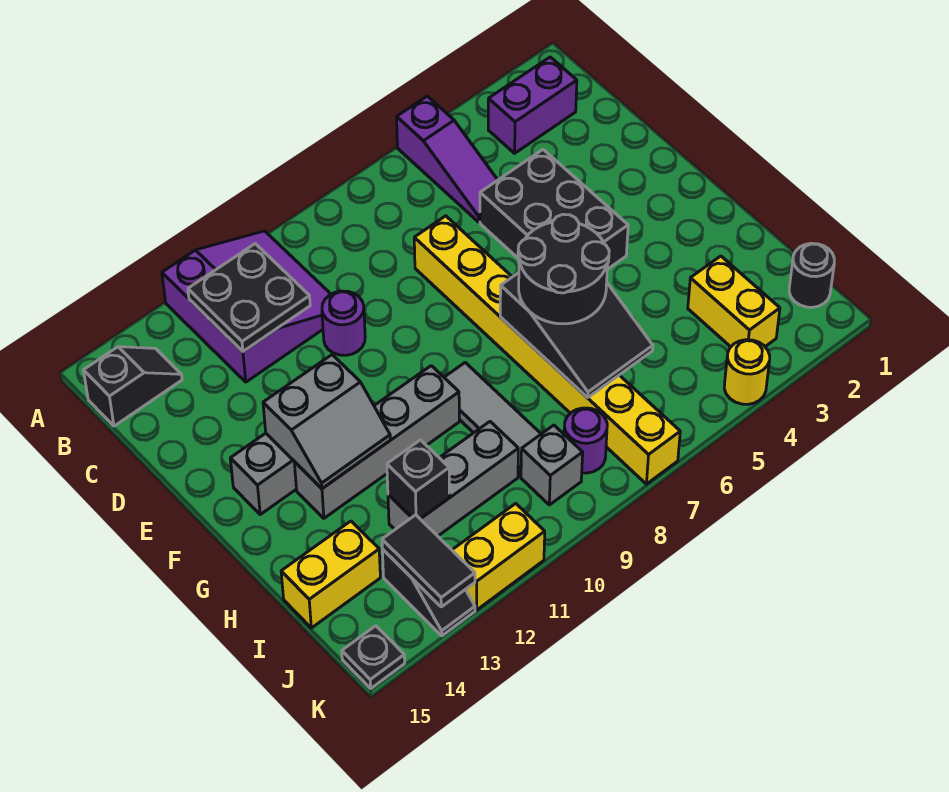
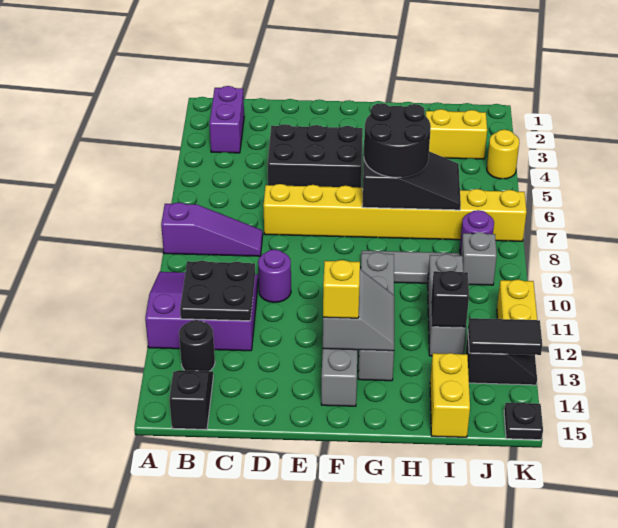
purple slope A5:C5 level 1 top A -> purple slope A8:C8 level 1 top A
none -> yellow brick F13 level 3
black round brick J1 level 1 -> black round brick B13 level 1

